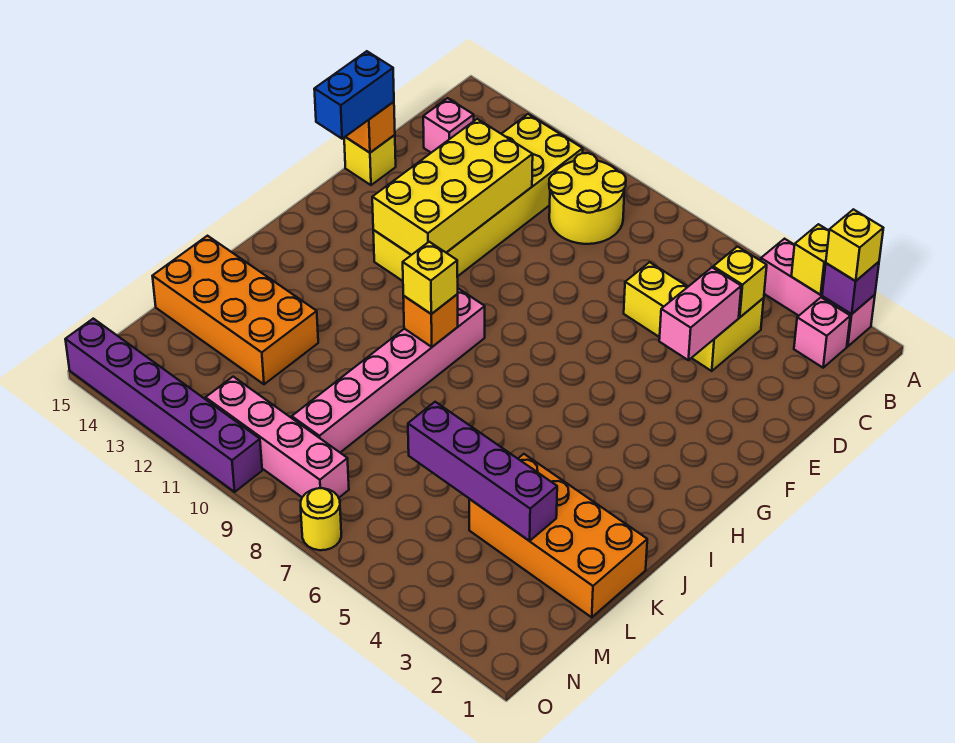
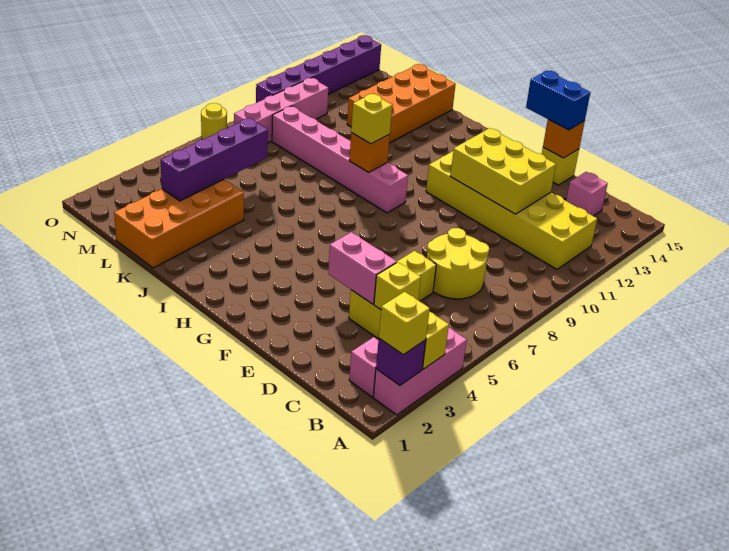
yellow round brick B9:C10 level 1 -> yellow round brick C7:D8 level 1
yellow brick D11:G12 level 2 -> yellow brick D11:F12 level 2

